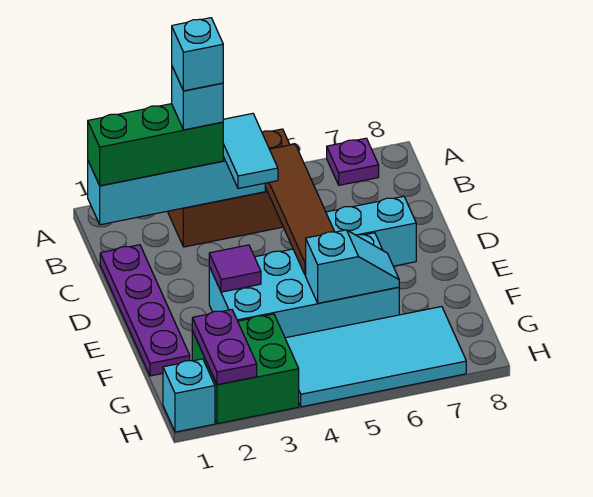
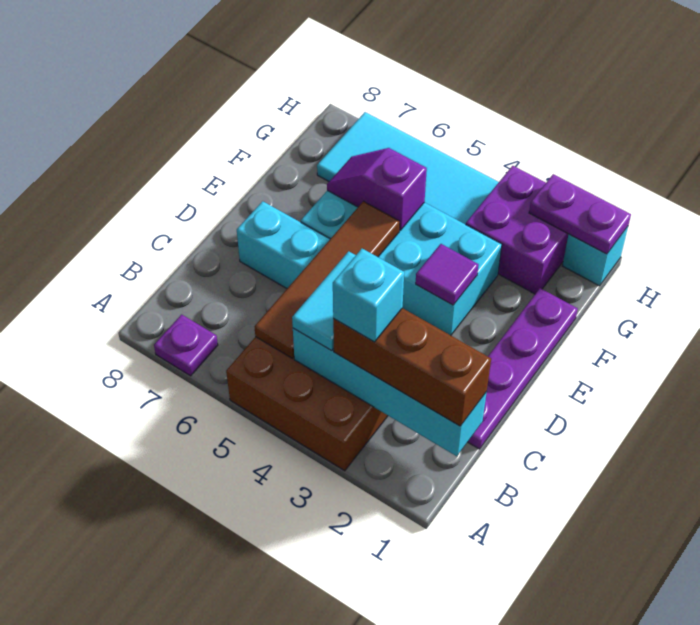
green brick B1:B3 level 3 -> brown brick B1:B3 level 3
cyan brick B3 level 5 -> none
cyan slope F5:F6 level 2 top 5 -> purple slope F5:F6 level 2 top 5
green brick G2:H3 level 1 -> purple brick G2:H3 level 1
purple plate G2:H2 level 2 -> purple plate H1:H2 level 2

